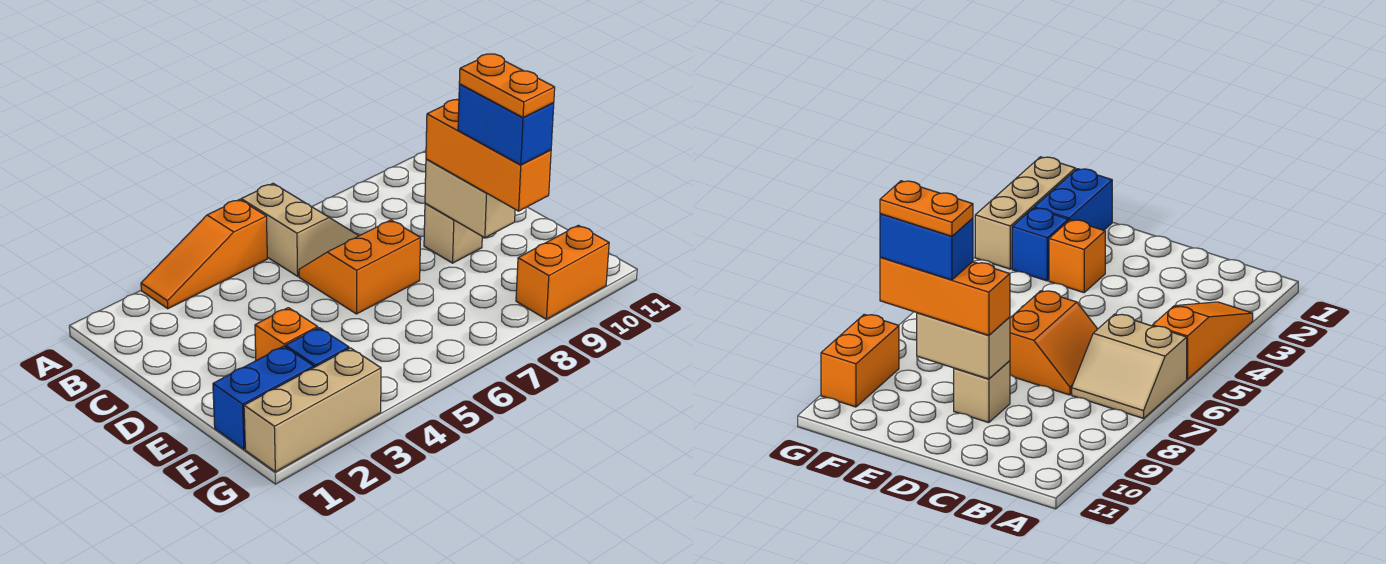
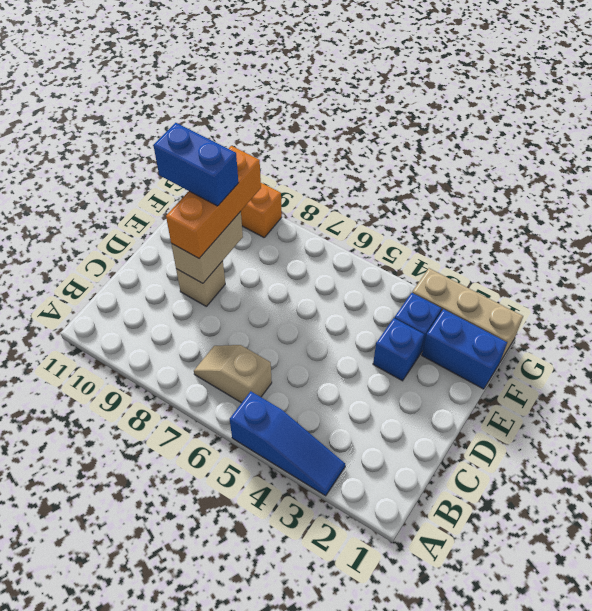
orange slope A3:A5 level 1 top 5 -> blue slope A3:A5 level 1 top 5
tan slope A6:B7 level 1 top 6 -> tan slope B6:B7 level 1 top 6
orange slope C6:D7 level 1 top D -> none
orange brick E3 level 1 -> blue brick E3 level 1
blue brick E9:F9 level 4 -> blue brick E9:E10 level 4
orange plate E9:F9 level 5 -> none

